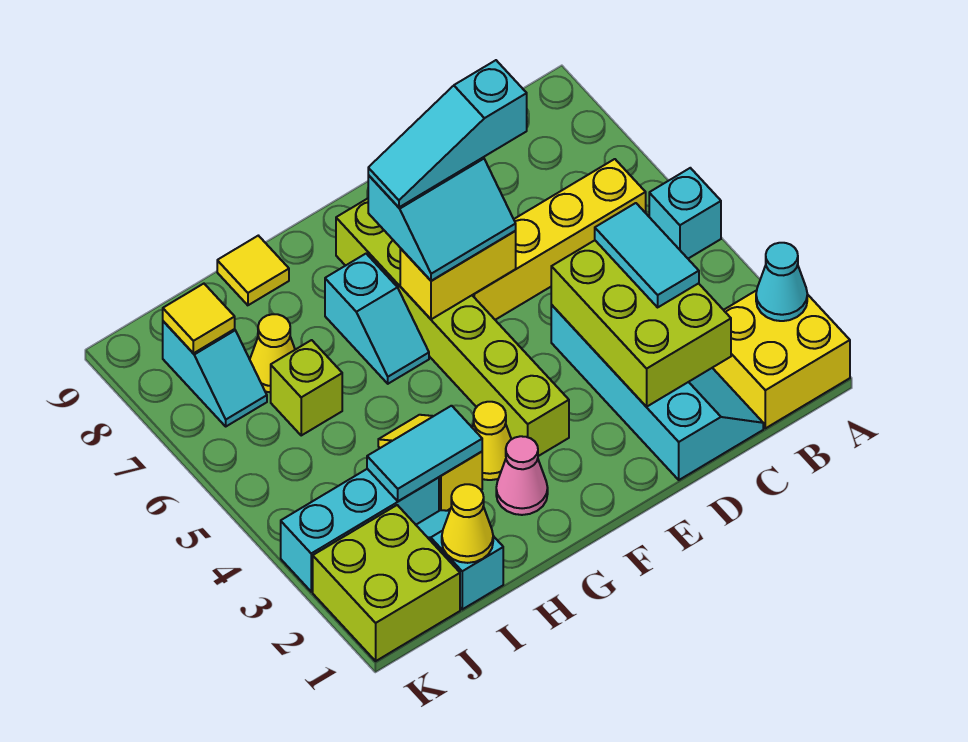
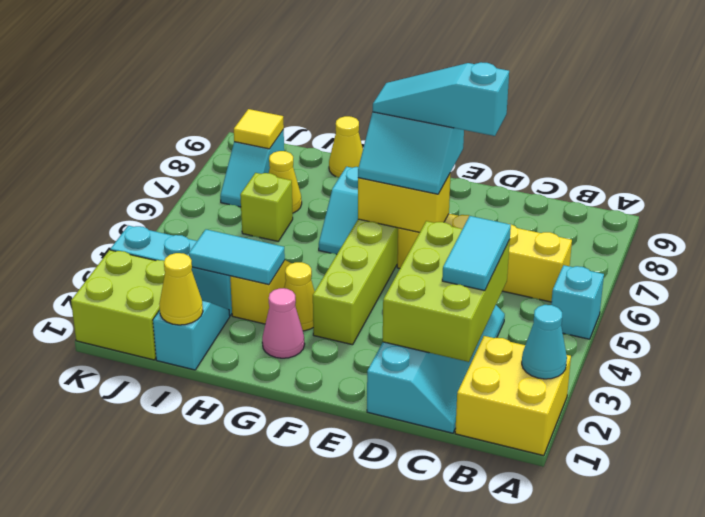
yellow tile H9 level 1 -> yellow cone H9 level 1

